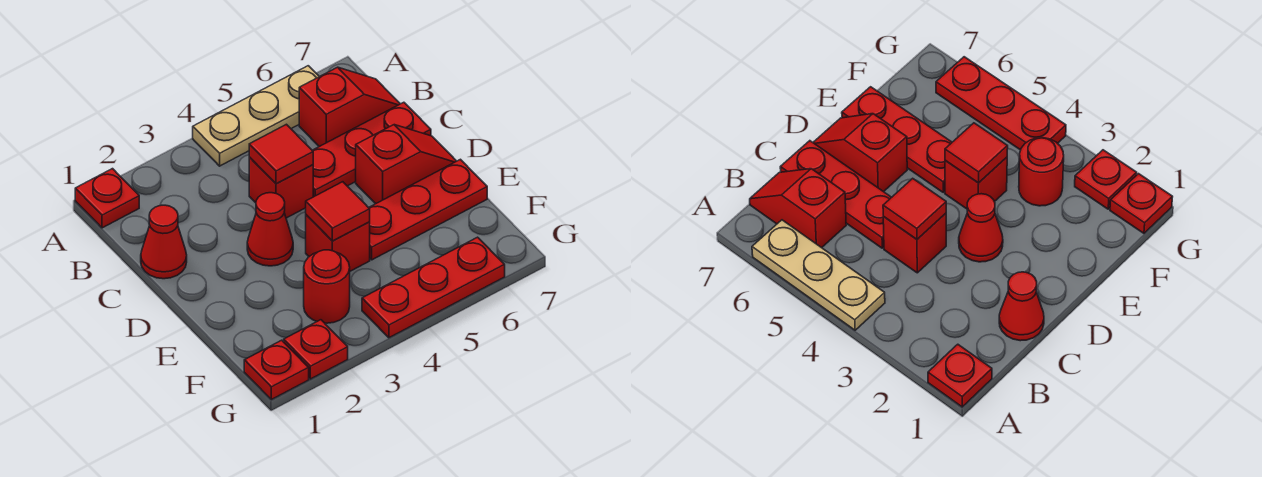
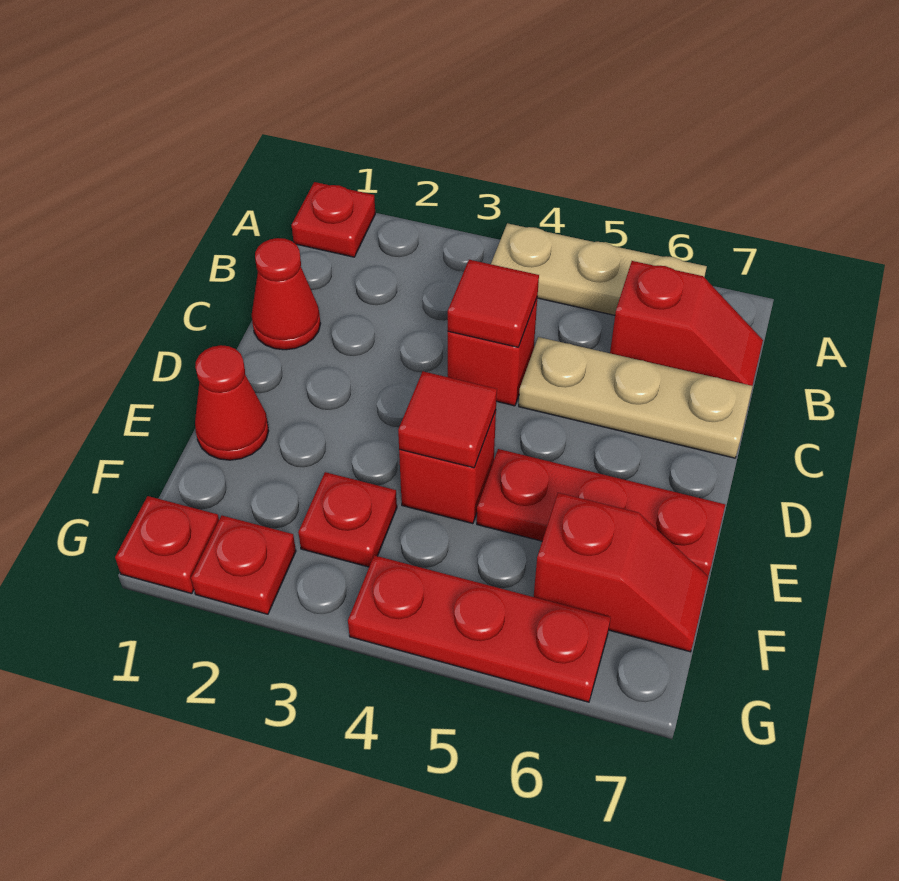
red plate C5:C7 level 1 -> tan plate C5:C7 level 1
red cone D3 level 1 -> red cone E1 level 1
red slope D6:D7 level 1 top 6 -> red slope F6:F7 level 1 top 6
red round brick F3 level 1 -> red plate F3 level 1

